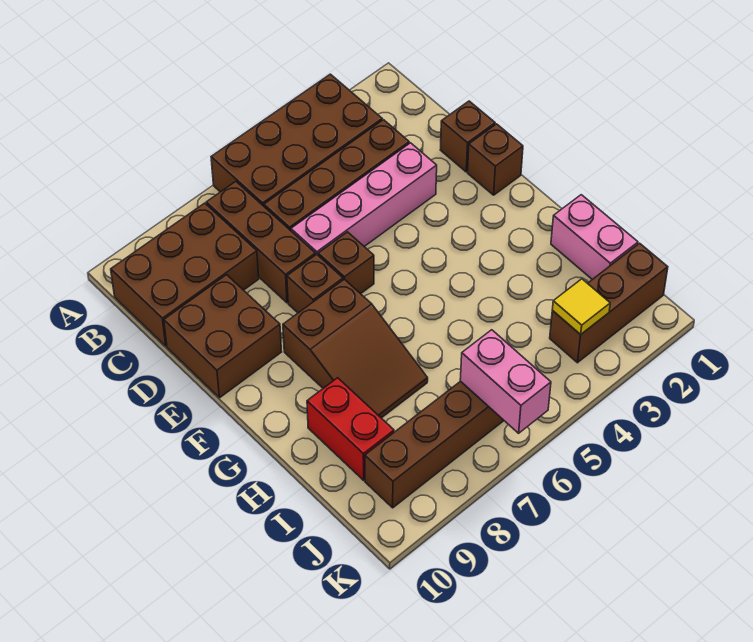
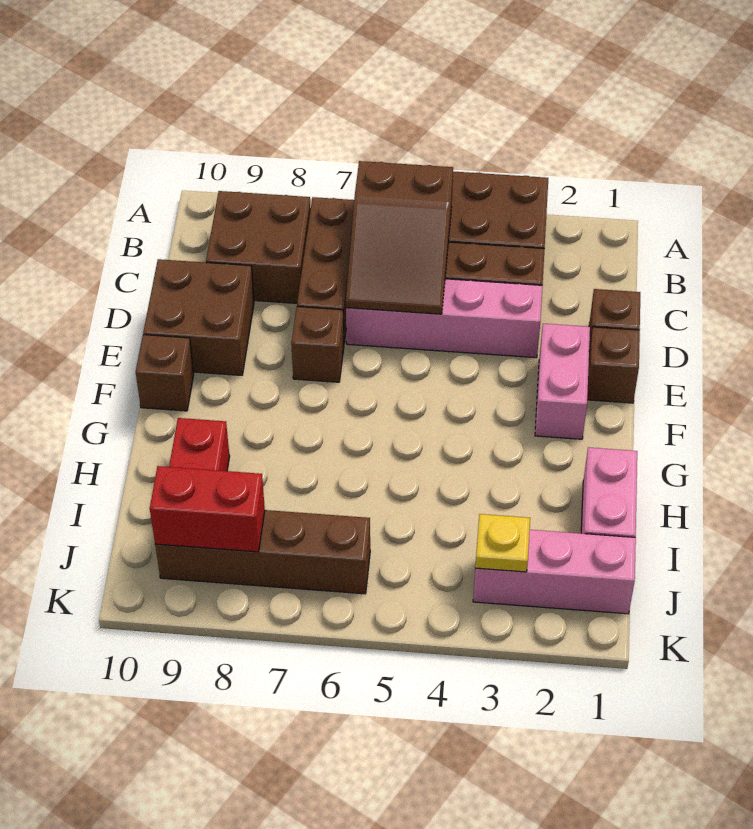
brown brick B8:C10 level 1 -> brown brick B8:C9 level 1
brown brick E6 level 1 -> brown brick F10 level 1
brown slope F7:H8 level 1 top F -> brown slope B5:D6 level 2 top B
brown brick J1:J3 level 1 -> pink brick J1:J3 level 1
yellow tile J3 level 2 -> yellow plate J3 level 2
pink brick J6:K6 level 2 -> pink brick E2:F2 level 1
none -> red brick J8:J9 level 2

